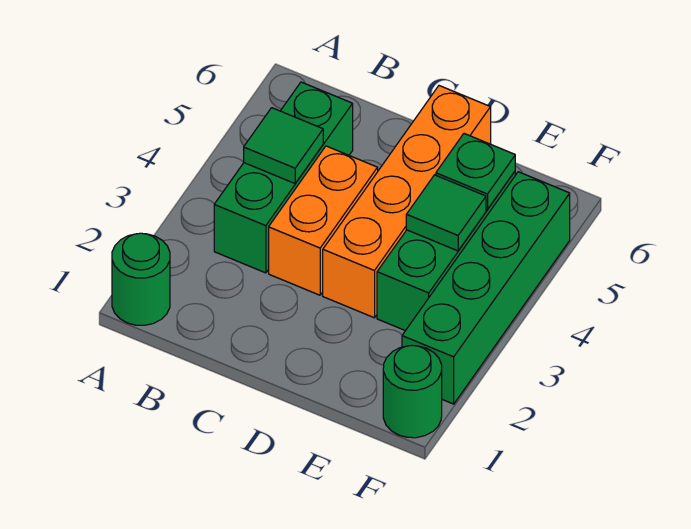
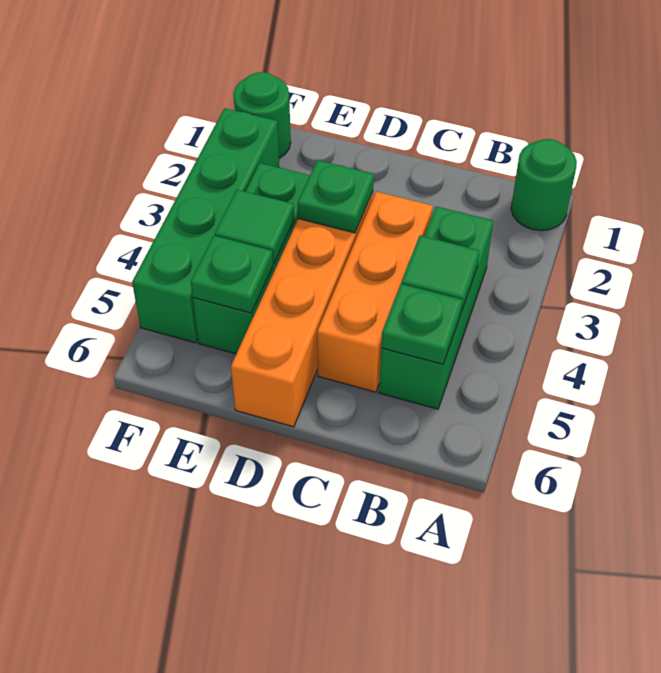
none -> green plate B5 level 2
orange brick C3:C4 level 1 -> orange brick C3:C5 level 1
none -> green plate D3 level 2

